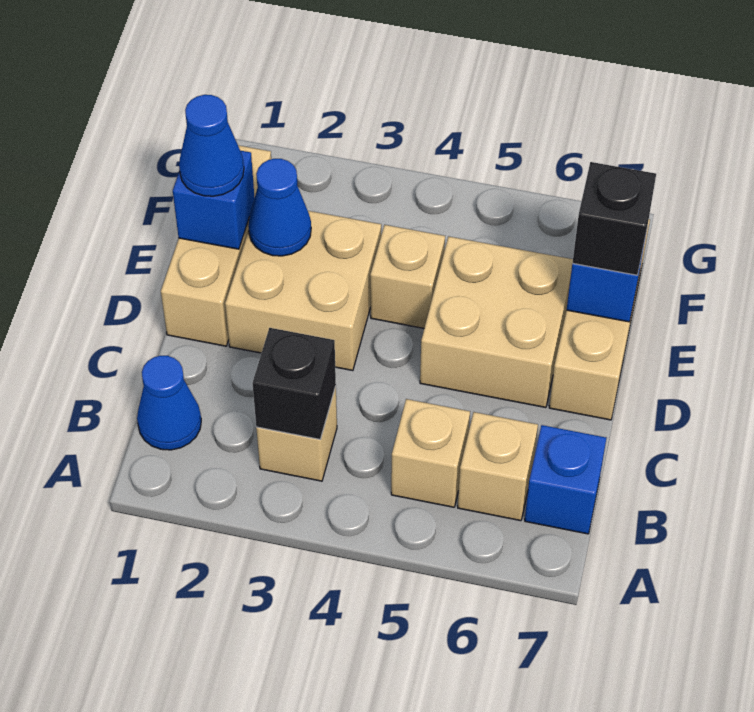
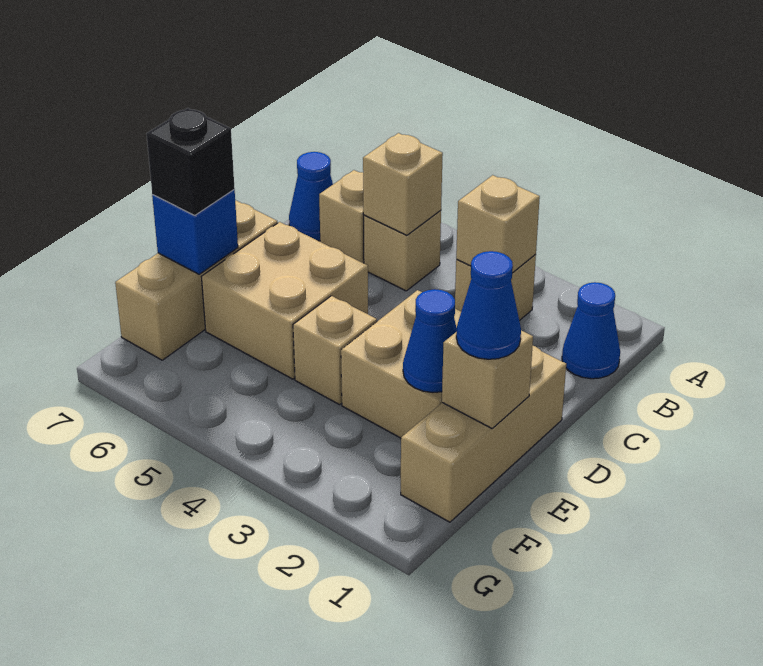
black brick B3 level 2 -> tan brick B3 level 2
none -> tan brick B5 level 2
blue brick B7 level 1 -> blue cone B7 level 1
blue brick E1 level 2 -> tan brick E1 level 2

